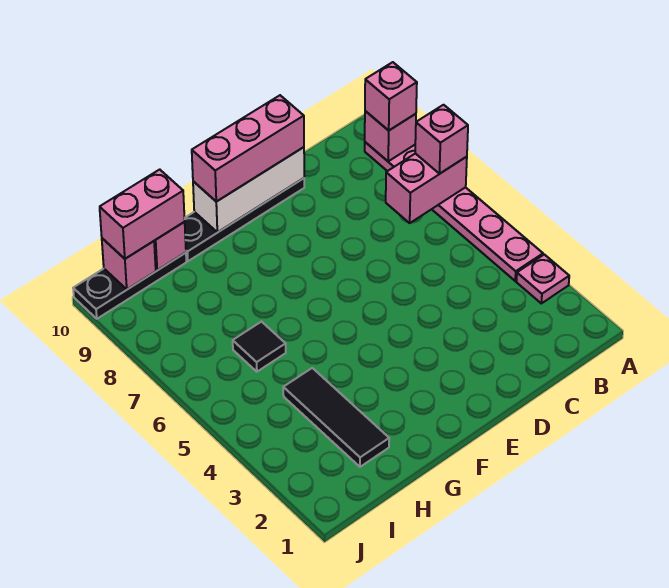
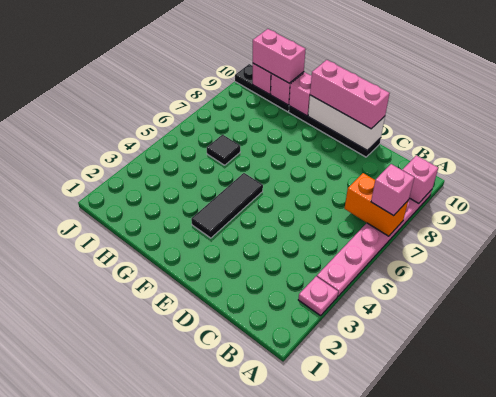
pink brick A7:B7 level 2 -> orange brick A7:B7 level 2
pink brick A9 level 3 -> pink brick G10 level 2
black tile H2:H4 level 1 -> black tile F3:F5 level 1

